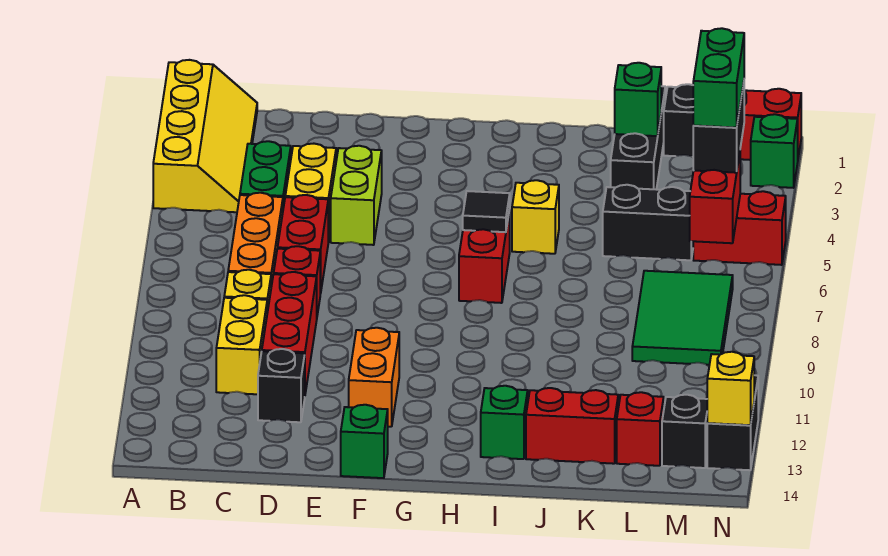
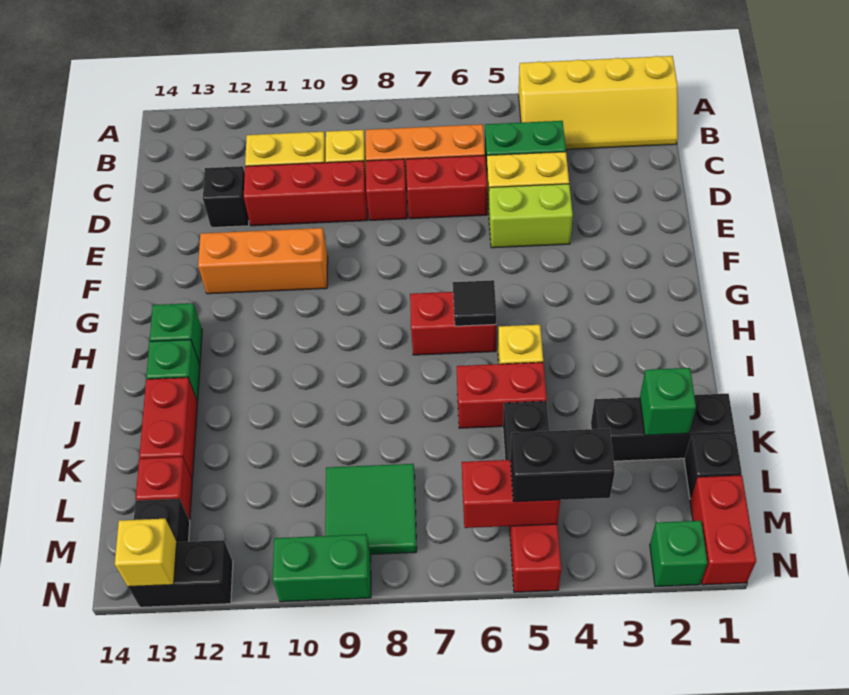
orange brick F11:F12 level 1 -> orange brick F10:F12 level 1
green brick F14 level 1 -> green brick H13 level 1
none -> red brick J5:J6 level 1
green tile L7:M9 level 1 -> green tile L8:M9 level 1
green brick M4:M5 level 4 -> green brick N9:N10 level 1

